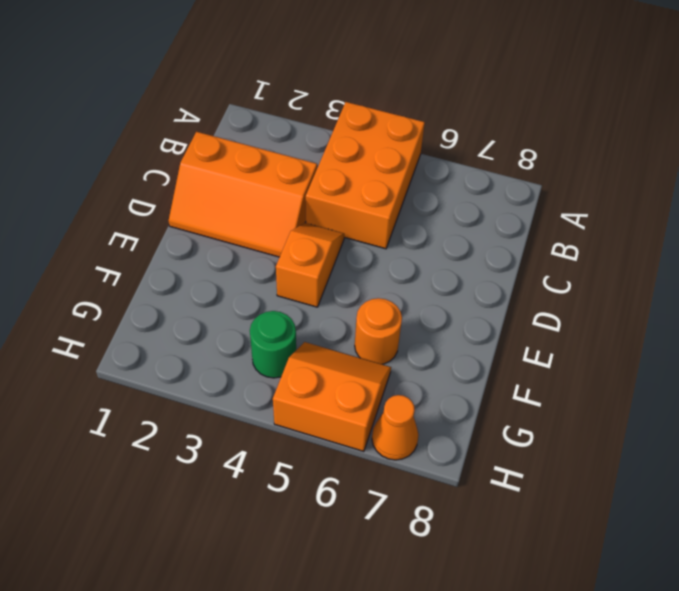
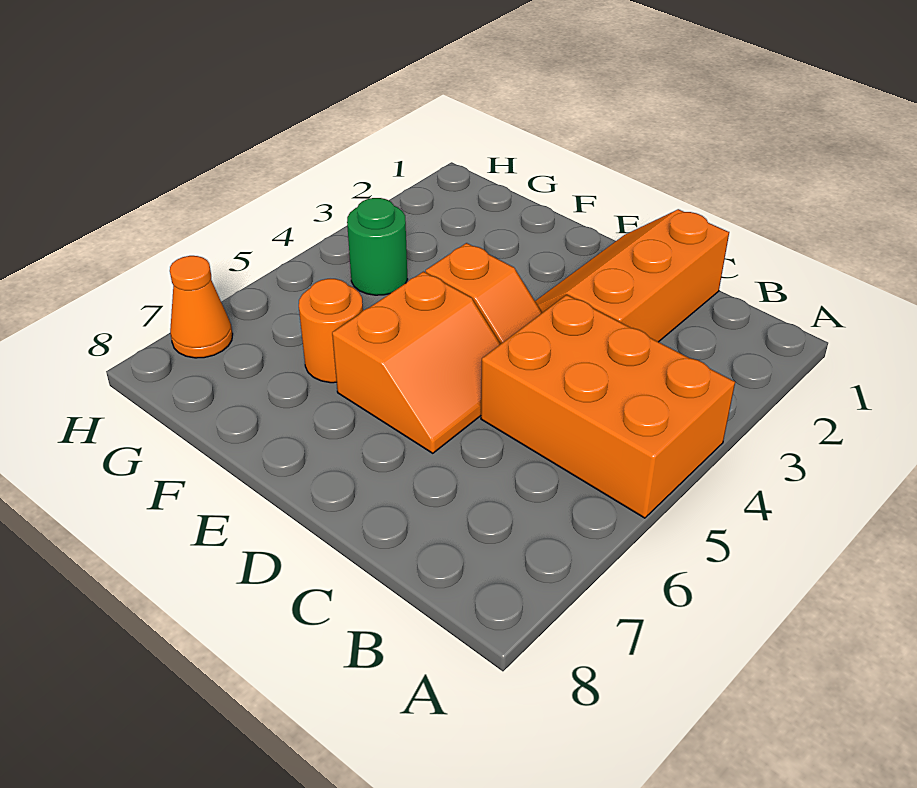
orange slope G5:H6 level 1 top H -> orange slope D5:E6 level 1 top E

